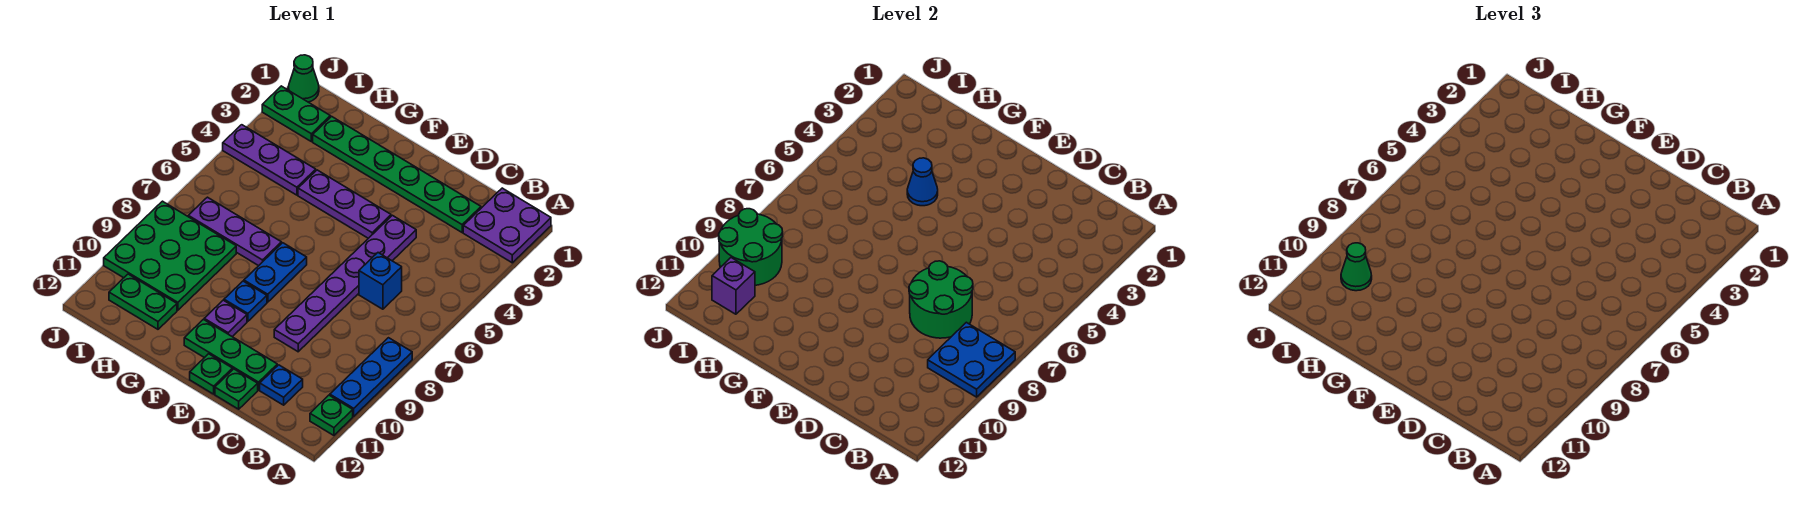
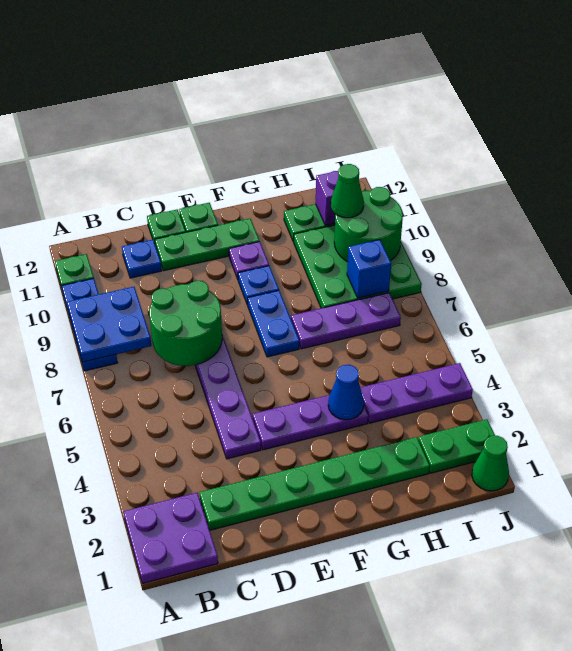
blue brick C6 level 1 -> blue brick I8 level 2

